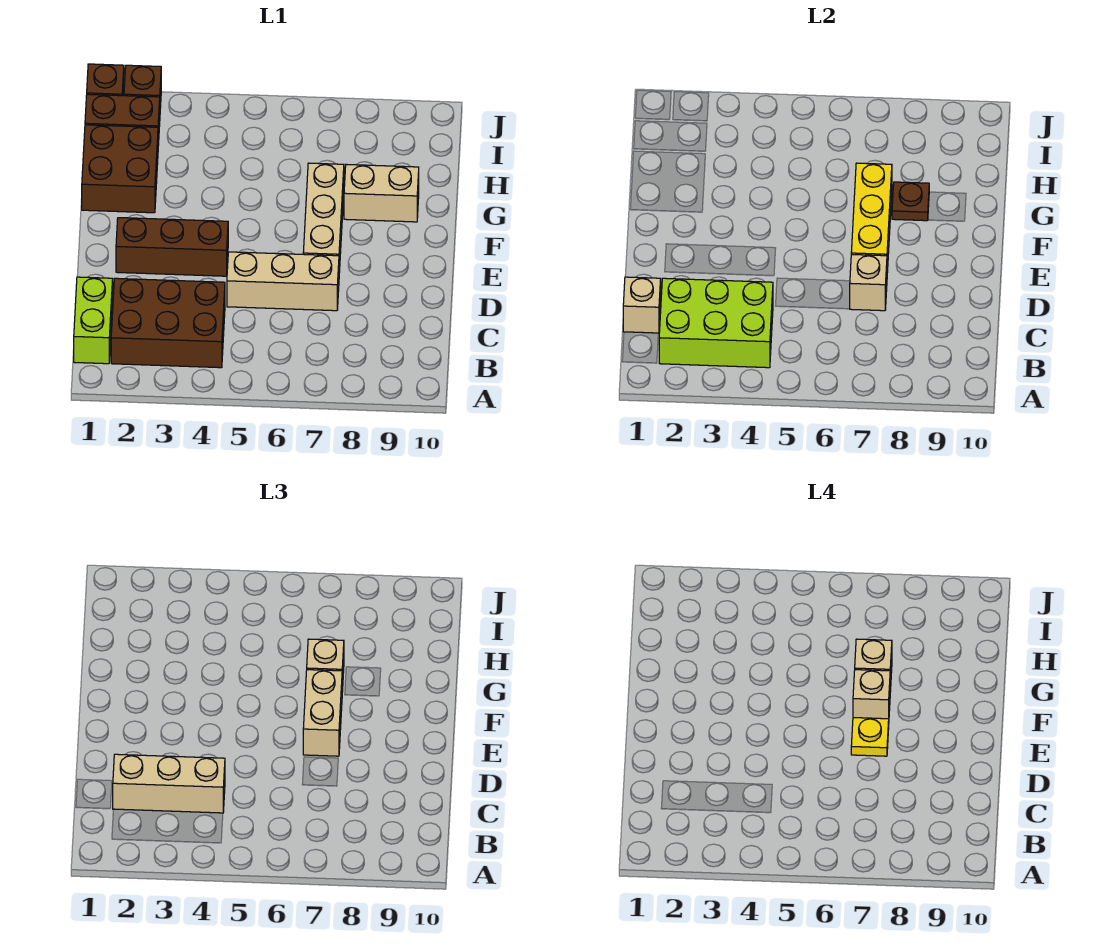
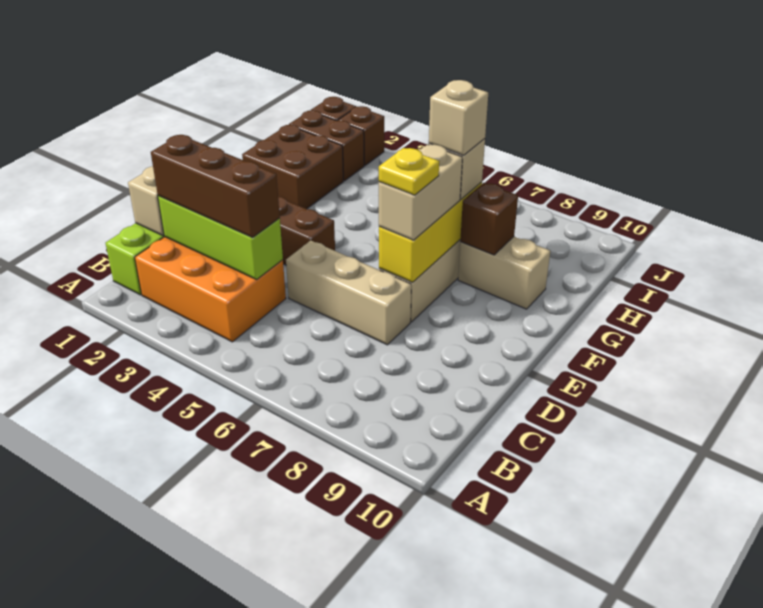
brown brick B2:C4 level 1 -> orange brick B2:C4 level 1
lime brick B2:C4 level 2 -> lime brick C2:C4 level 2
tan brick C2:C4 level 3 -> brown brick C2:C4 level 3
tan brick D7 level 2 -> none
tan brick F7 level 4 -> none
brown plate G8 level 2 -> brown brick G8 level 2

